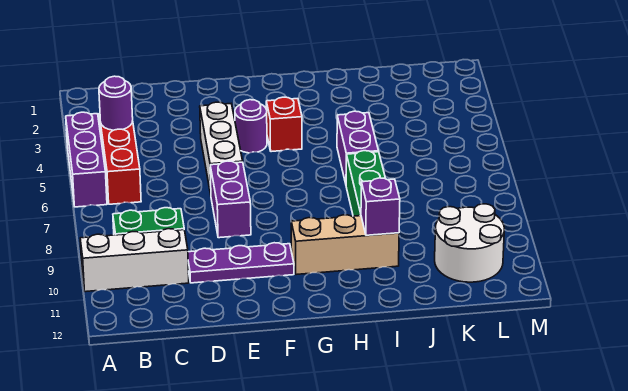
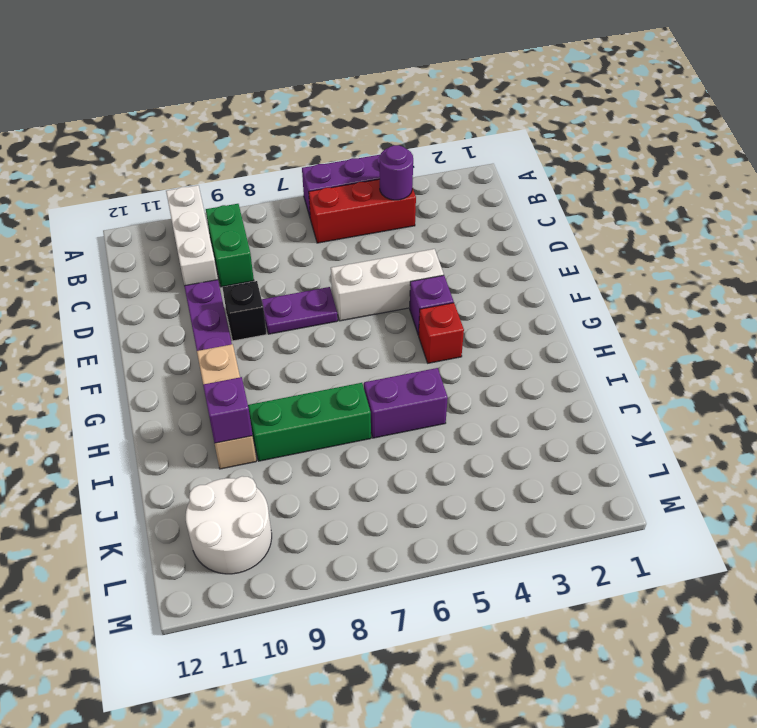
purple brick E7:E8 level 1 -> purple plate E7:E8 level 1
none -> black brick E9 level 1
purple round brick F4 level 1 -> purple brick F4 level 1

